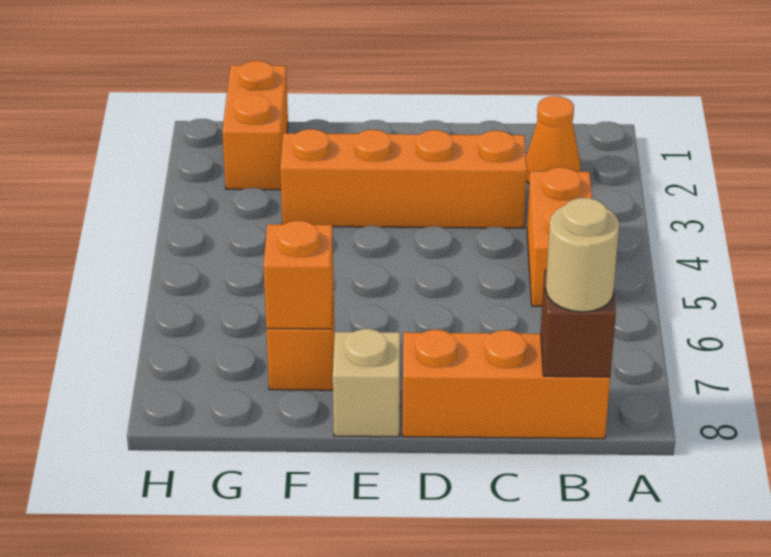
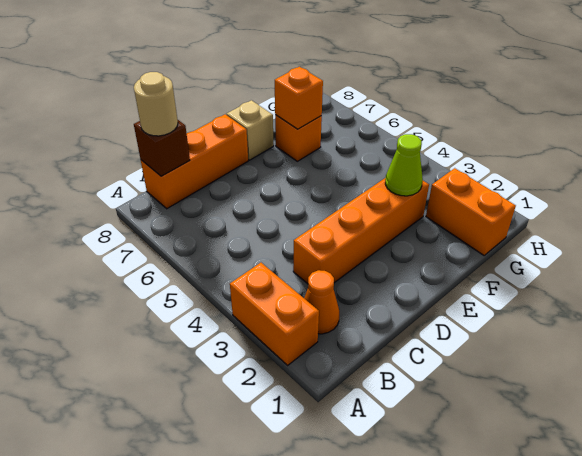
orange brick B4:B5 level 1 -> orange brick A2:A3 level 1
none -> lime cone F3 level 2

